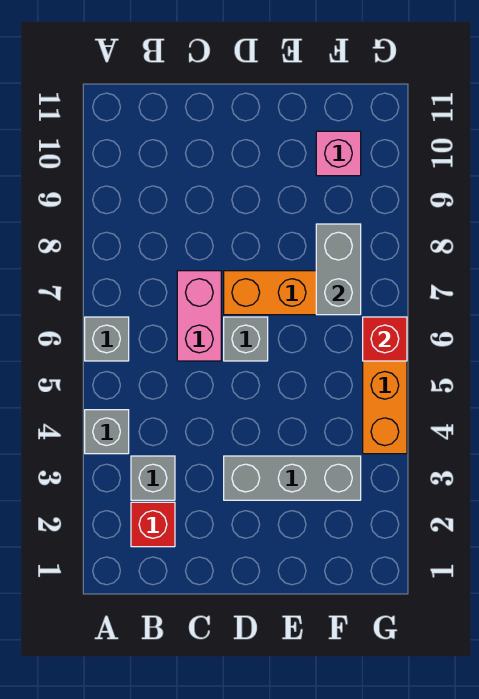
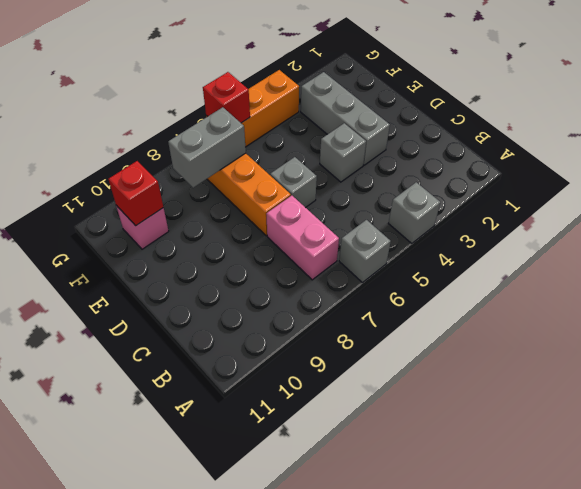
red brick B2 level 1 -> red brick F10 level 2
grey brick B3 level 1 -> grey brick D4 level 1
pink brick C6:C7 level 1 -> pink brick B7:C7 level 1

